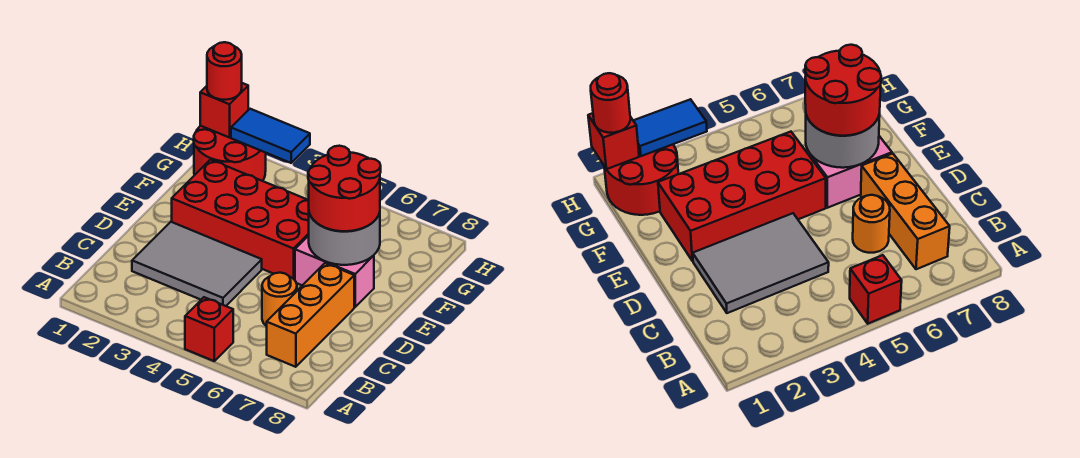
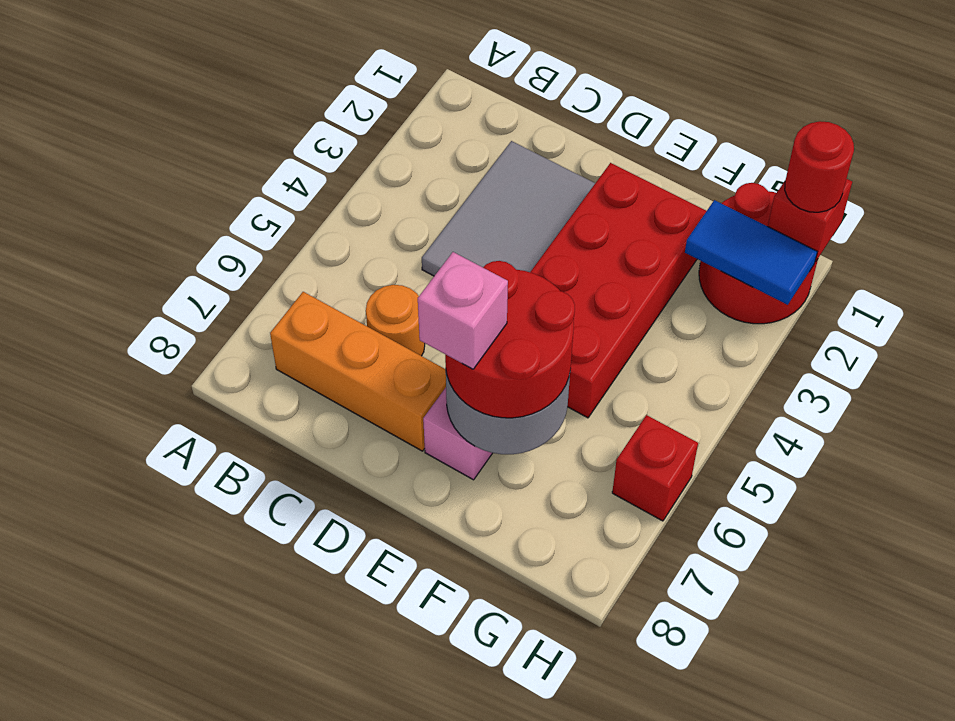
red brick A5 level 1 -> red brick H6 level 1
none -> pink brick E7 level 4
blue tile H2:H3 level 2 -> blue tile G2:H2 level 2

